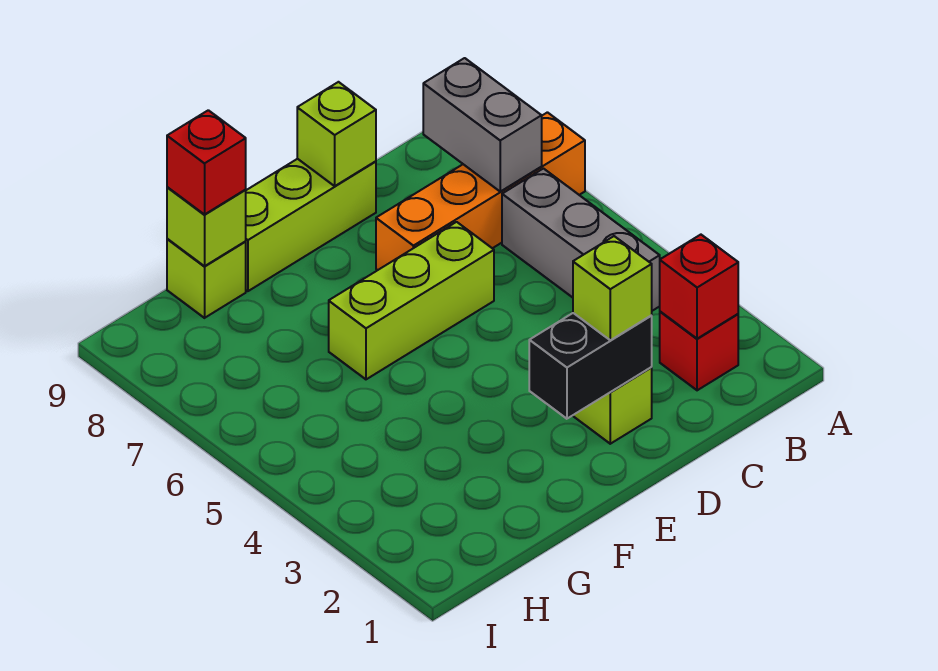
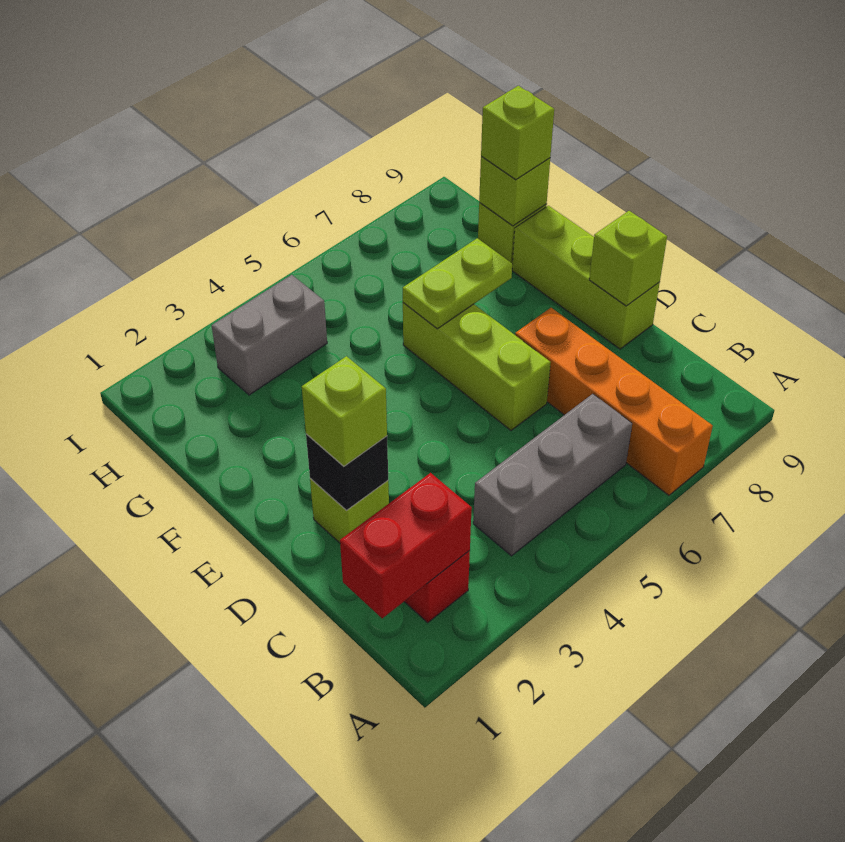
red brick B2 level 2 -> red brick B1:B2 level 2
grey brick B7:B8 level 2 -> grey brick H3:H4 level 1
black brick D2:E2 level 2 -> black brick D2 level 2
none -> lime plate F6:F7 level 2
red brick G9 level 3 -> lime brick G9 level 3

